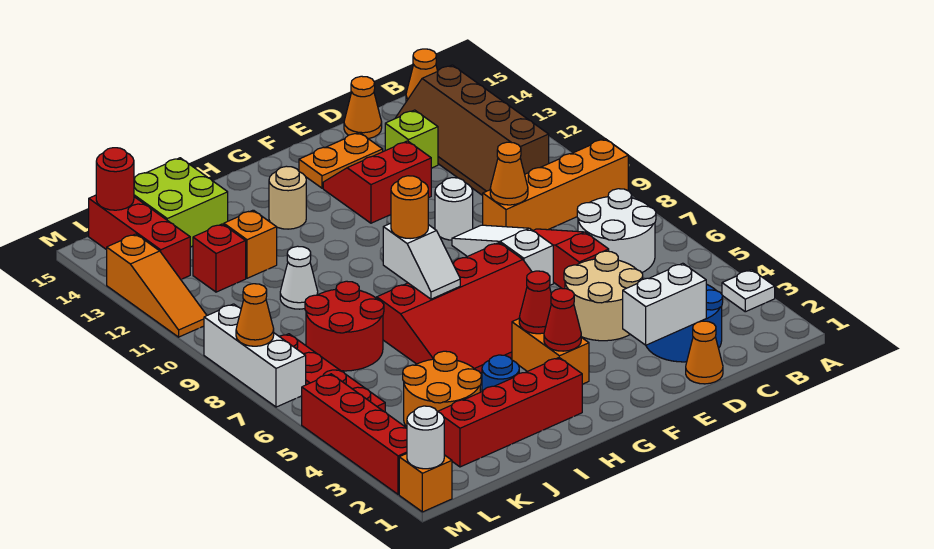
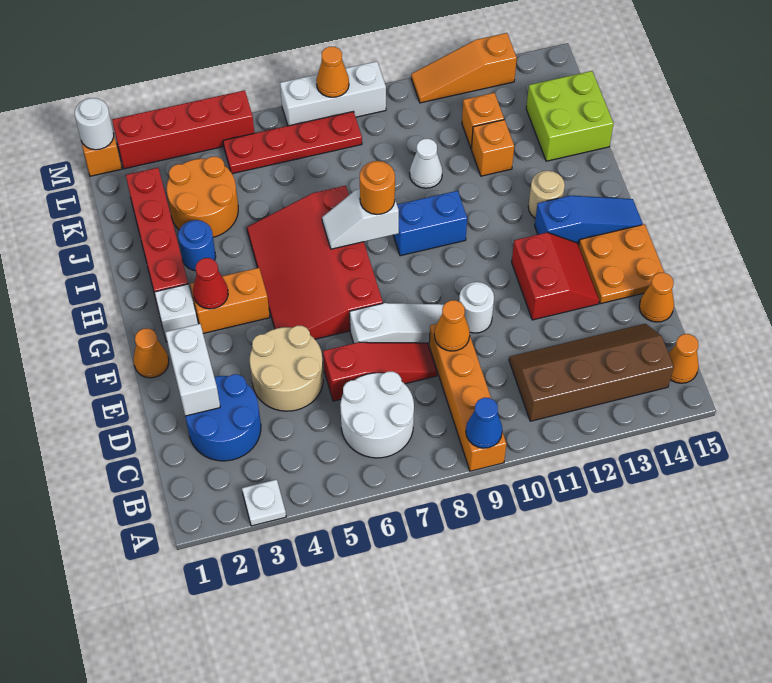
none -> blue cone A9 level 2
orange cone D1 level 1 -> orange cone F1 level 1
lime brick D13 level 1 -> none
orange plate E14:F14 level 1 -> orange plate E14:F15 level 1
none -> white brick G2 level 1
red cone G4 level 2 -> none
none -> blue slope G13:G15 level 1 top 13
none -> blue brick H9:H10 level 1
red round brick J7:K8 level 1 -> none
red brick K12 level 1 -> orange brick K12 level 1
red brick L13:L15 level 1 -> none
red round brick L15 level 2 -> none

